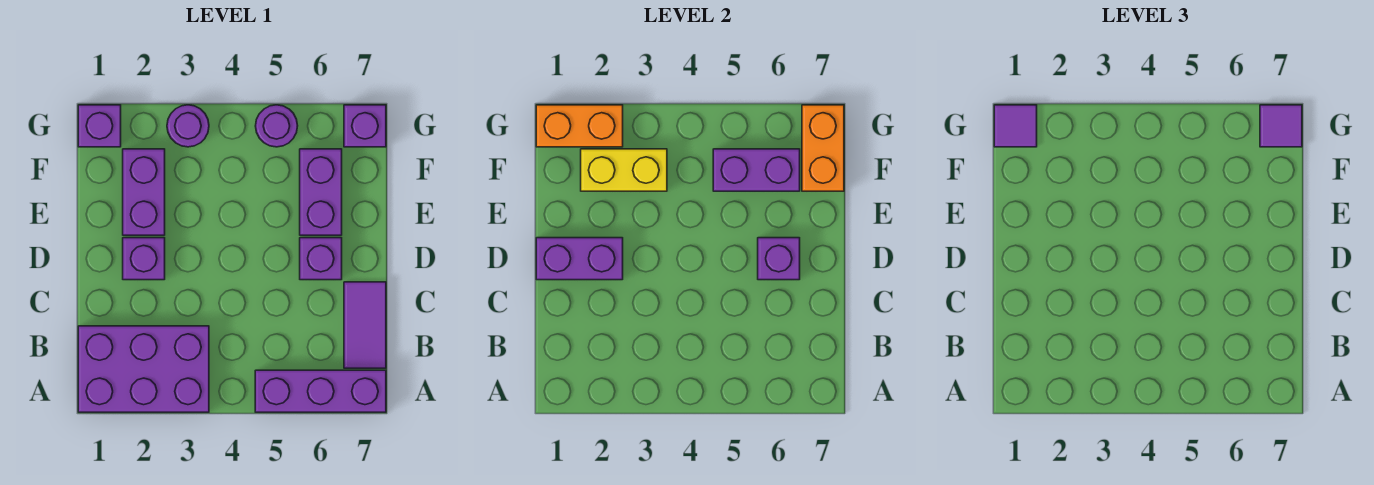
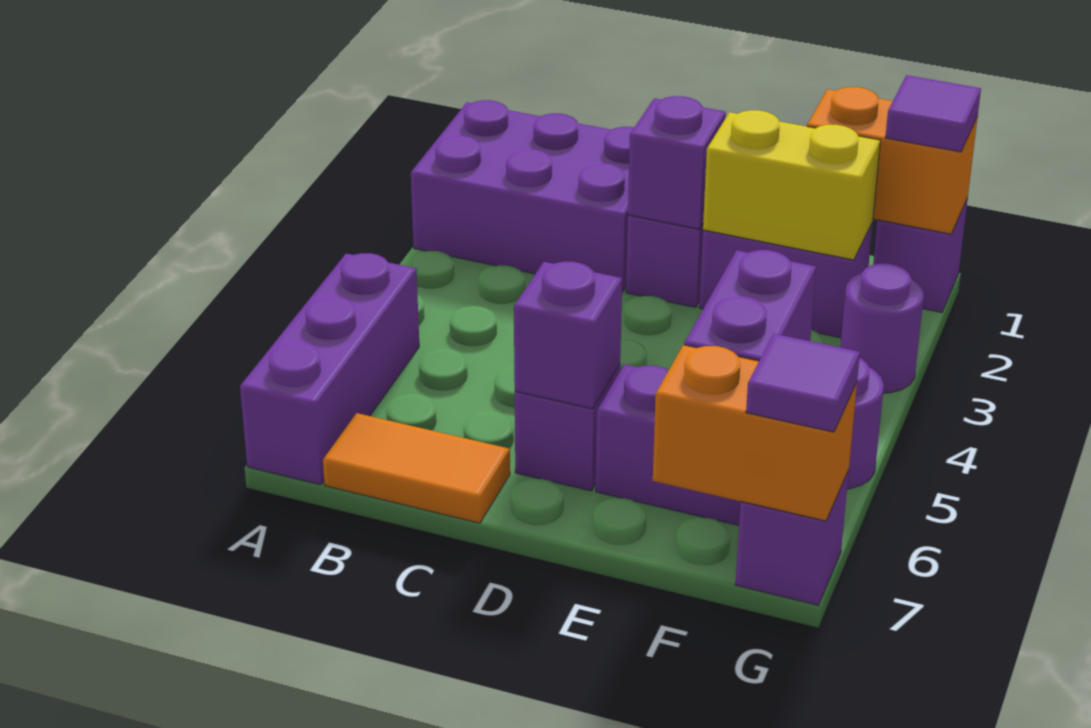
purple brick A1:B3 level 1 -> purple brick A1:C2 level 1
purple tile B7:C7 level 1 -> orange tile B7:C7 level 1
purple brick D1:D2 level 2 -> purple brick D2 level 2
yellow brick F2:F3 level 2 -> yellow brick E2:F2 level 2
orange brick G1:G2 level 2 -> orange brick F1:G1 level 2

